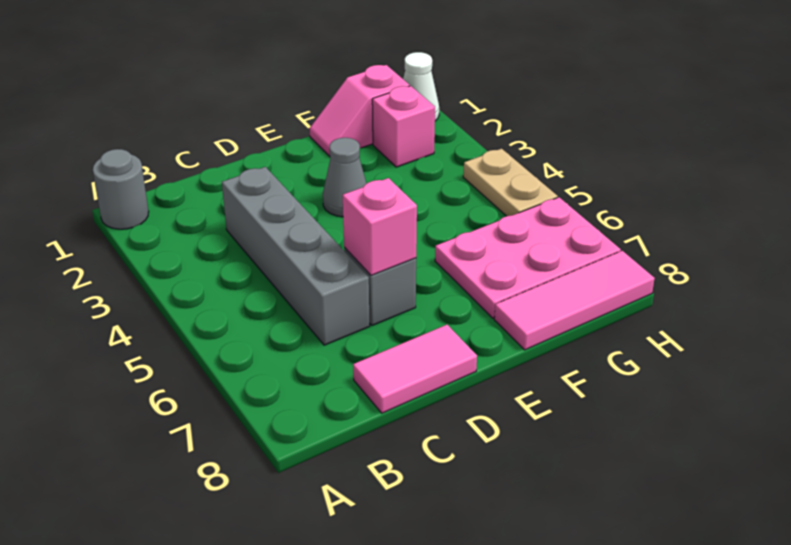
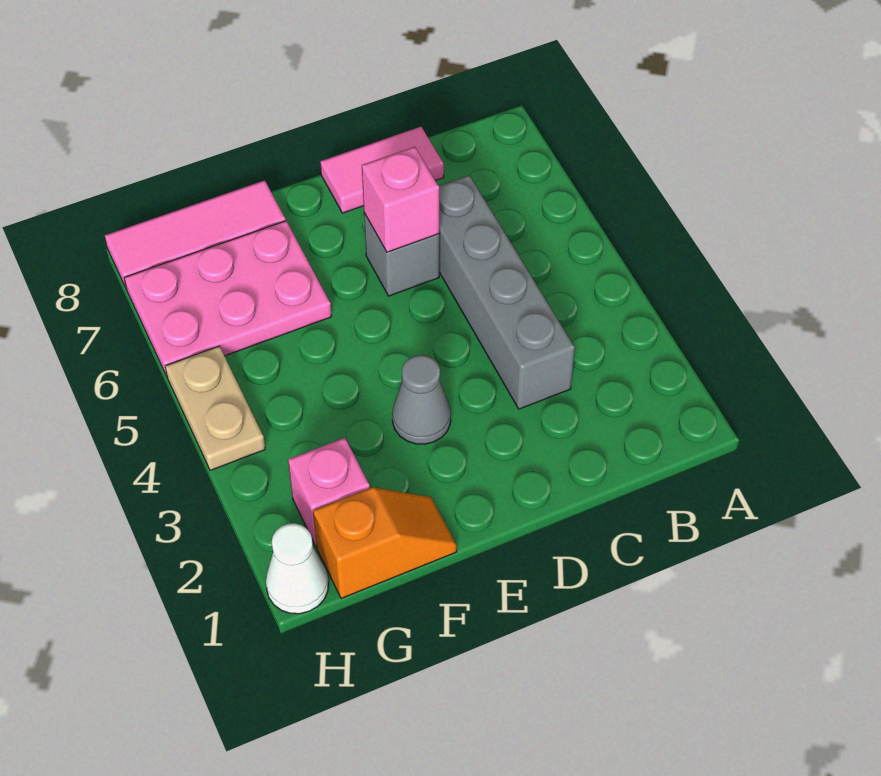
grey round brick A1 level 1 -> none
pink slope F1:G1 level 1 top G -> orange slope F1:G1 level 1 top G

